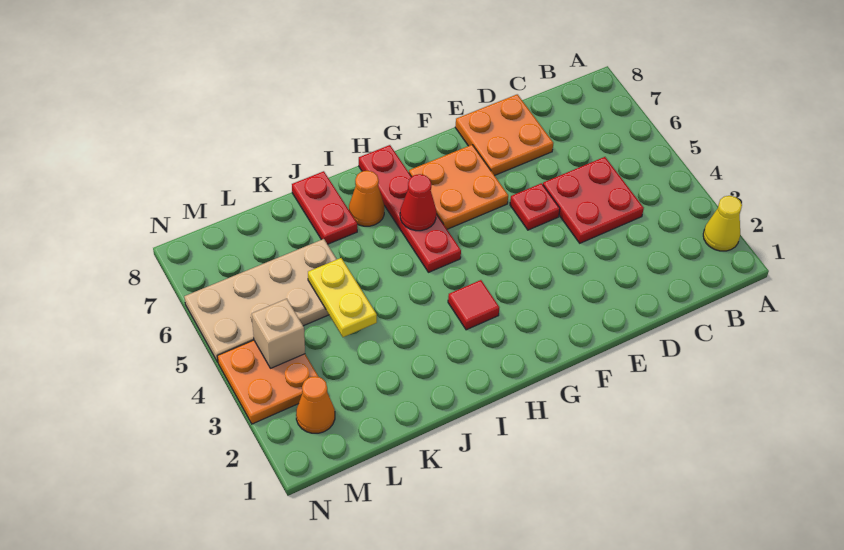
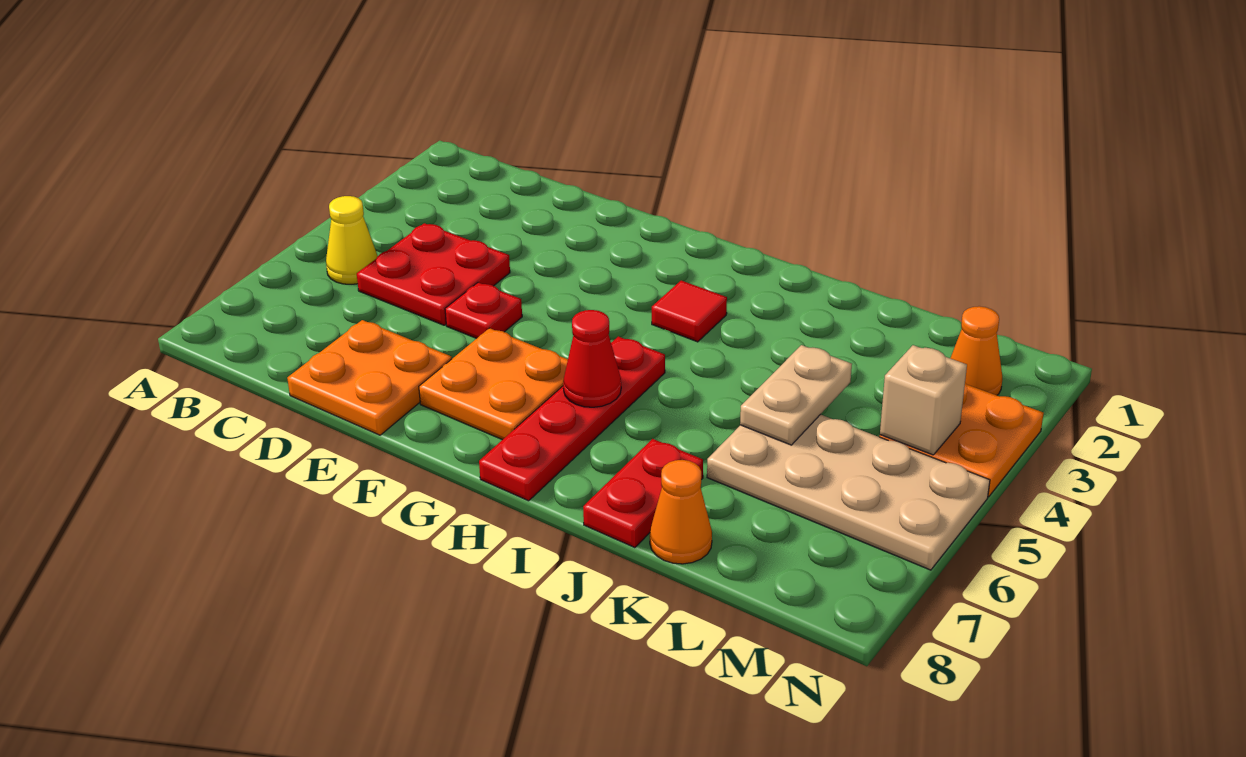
yellow cone A2 level 1 -> yellow cone B5 level 1
orange cone I7 level 1 -> orange cone K8 level 1
yellow plate K4:K5 level 2 -> tan plate K4:K5 level 2

